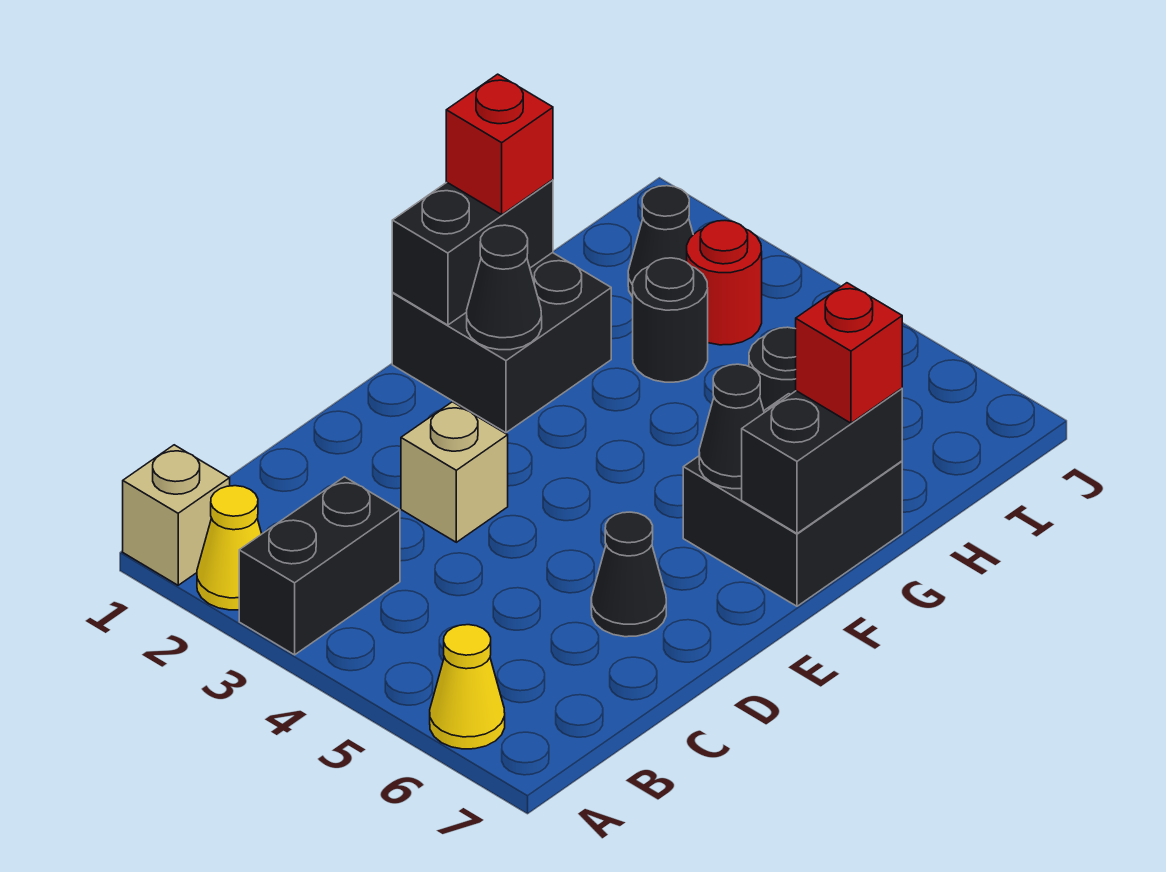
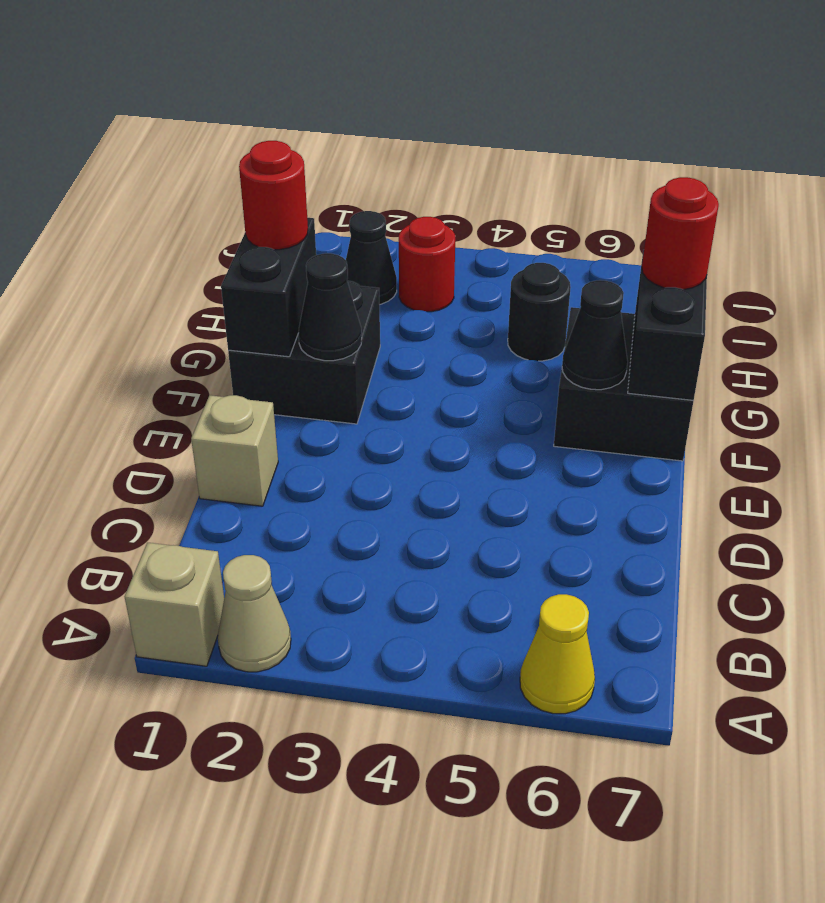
yellow cone A2 level 1 -> tan cone A2 level 1
black brick A3:B3 level 1 -> none
tan brick D3 level 1 -> tan brick D1 level 1
black cone D6 level 1 -> none
red brick G1 level 3 -> red round brick G1 level 3
red brick G7 level 3 -> red round brick G7 level 3
black round brick H3 level 1 -> none

